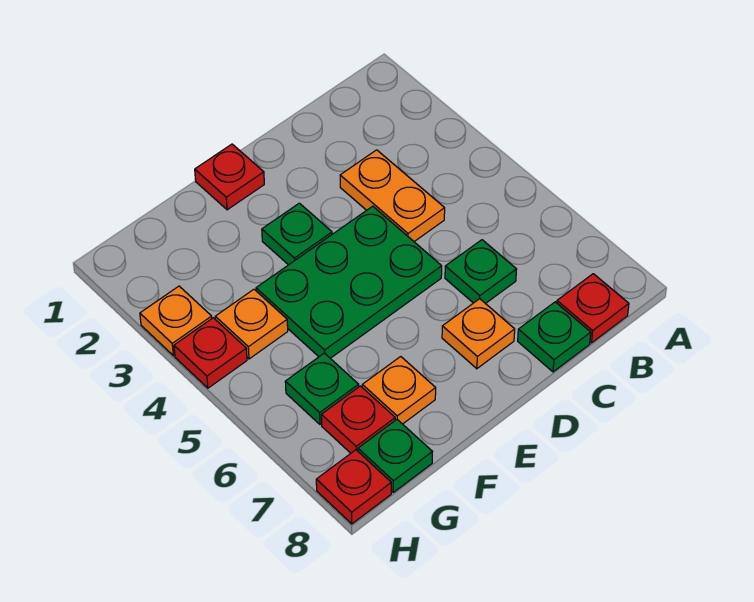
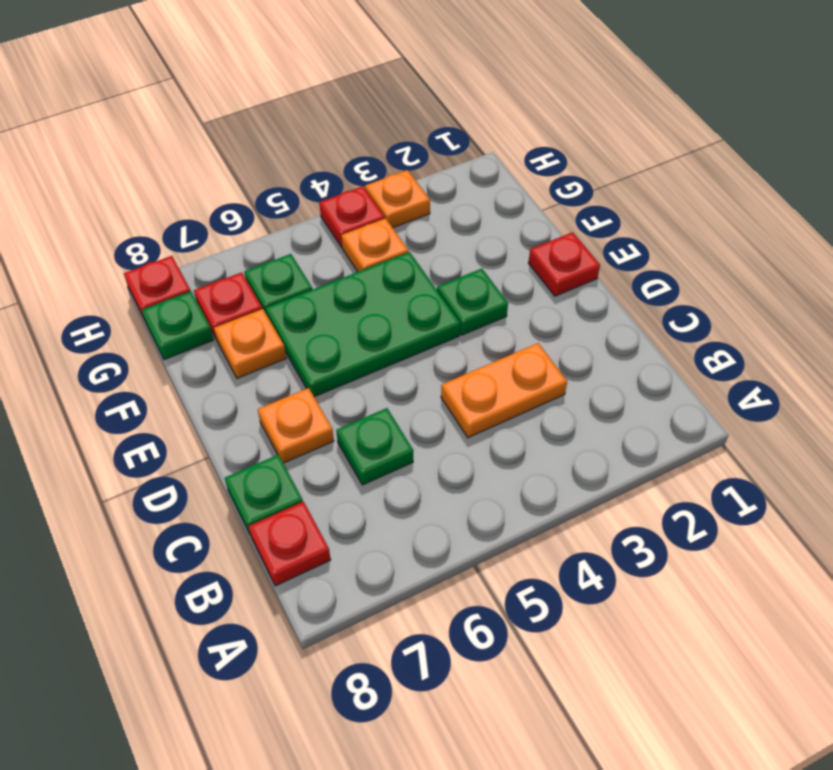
green plate D4:F5 level 1 -> green plate E4:F6 level 1

